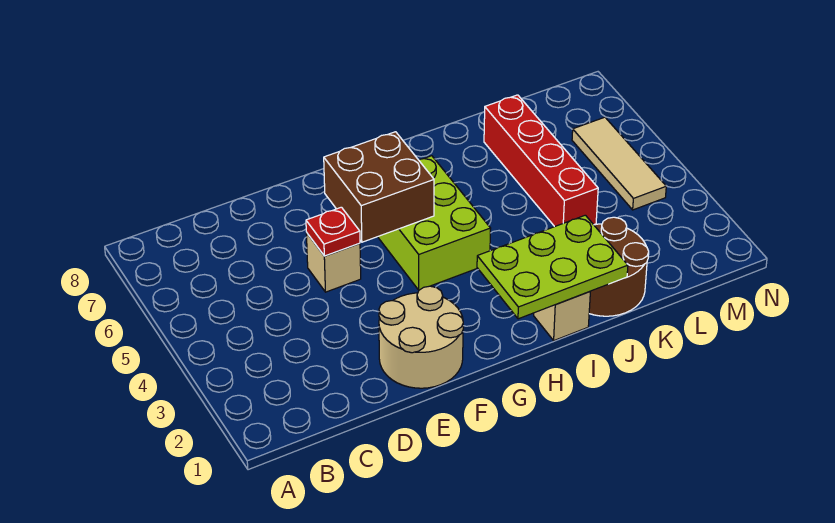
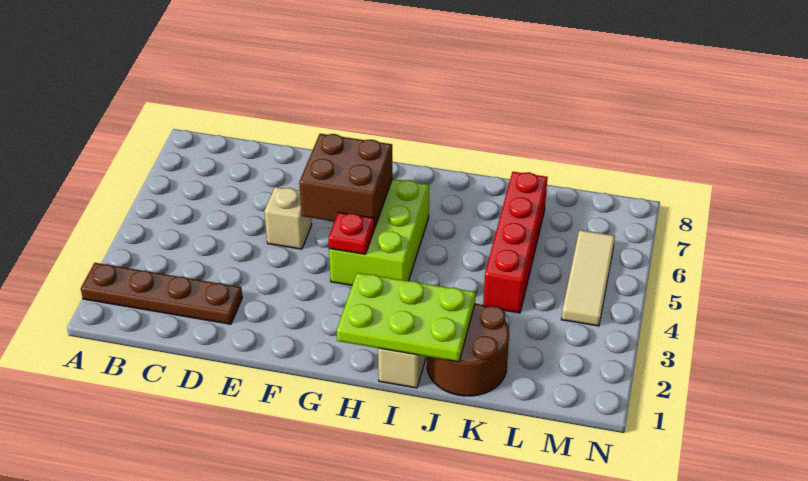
none -> brown plate A2:D2 level 1
tan round brick E1:F2 level 1 -> none
red plate E5 level 2 -> red plate G4 level 2

